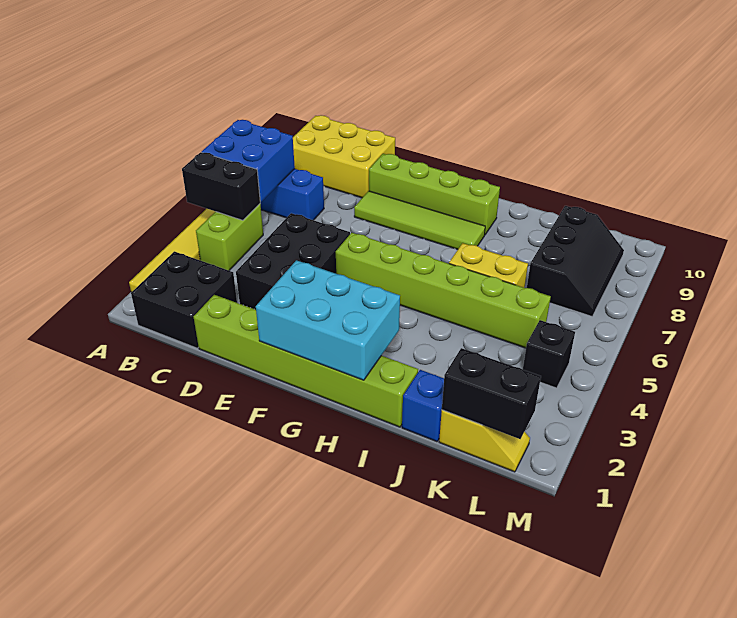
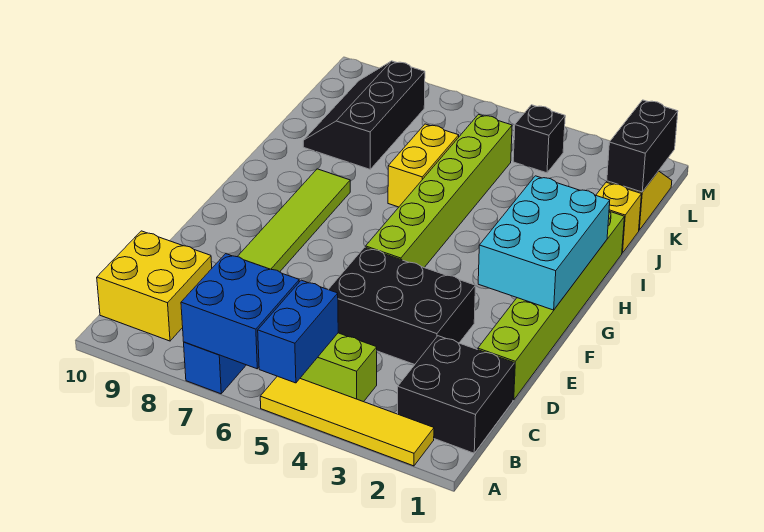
black brick A5:B5 level 2 -> blue brick A5:B5 level 2
yellow brick B9:D10 level 1 -> yellow brick B9:C10 level 1
lime brick E9:H9 level 1 -> none
blue brick J1 level 1 -> yellow brick J1 level 1
black slope K7:L9 level 1 top K -> black slope J8:L9 level 1 top 8

